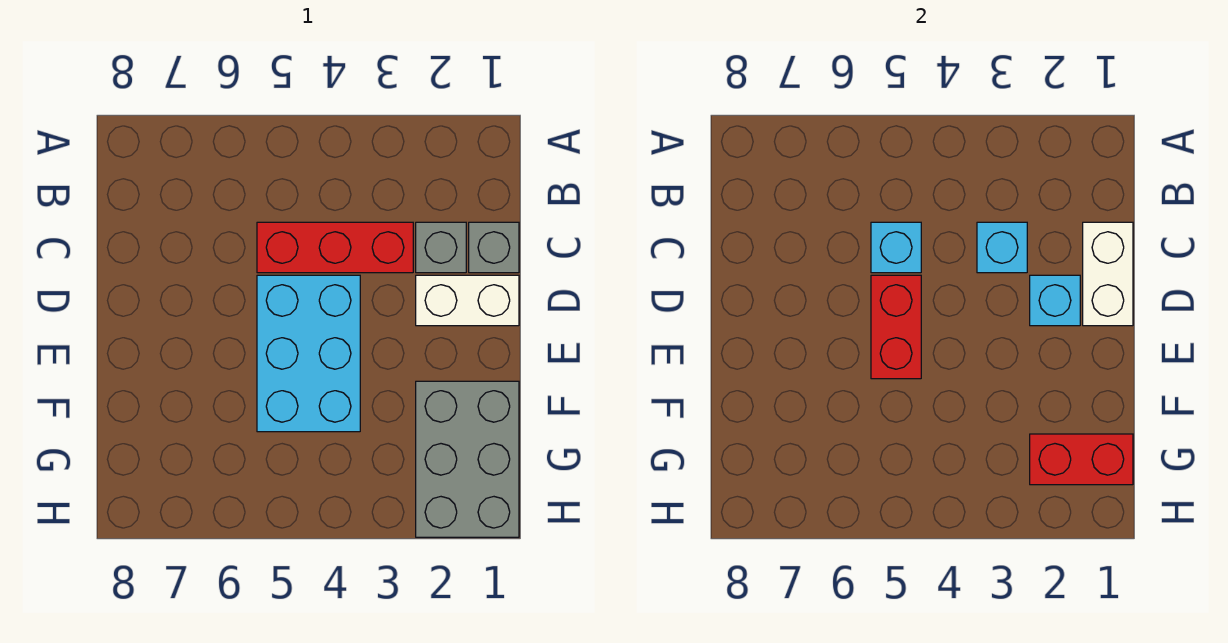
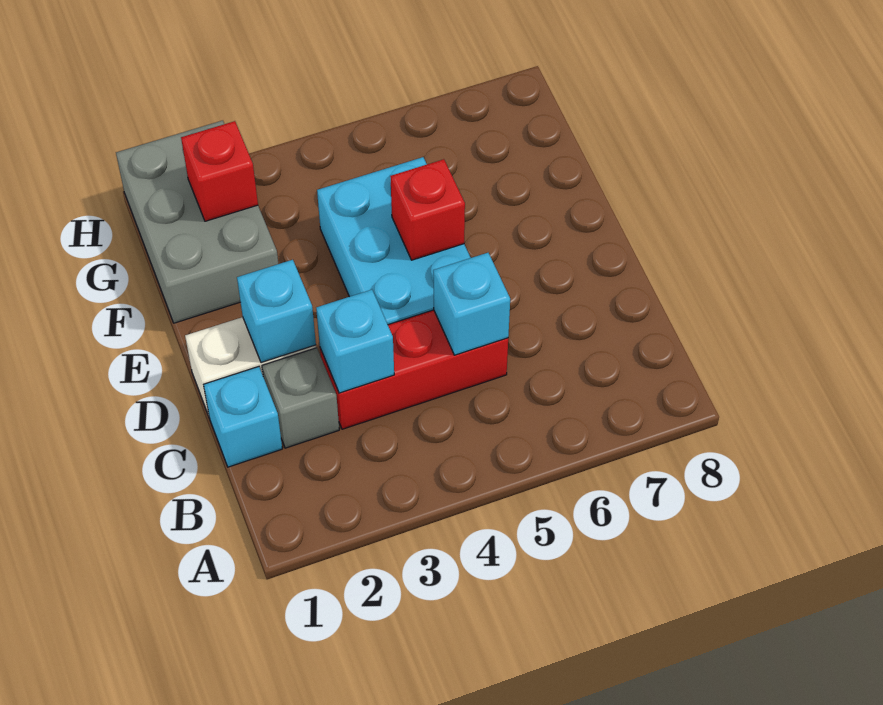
grey brick C1 level 1 -> cyan brick C1 level 1
white brick C1:D1 level 2 -> none
red brick D5:E5 level 2 -> red brick E5 level 2
red brick G1:G2 level 2 -> red brick G2 level 2

